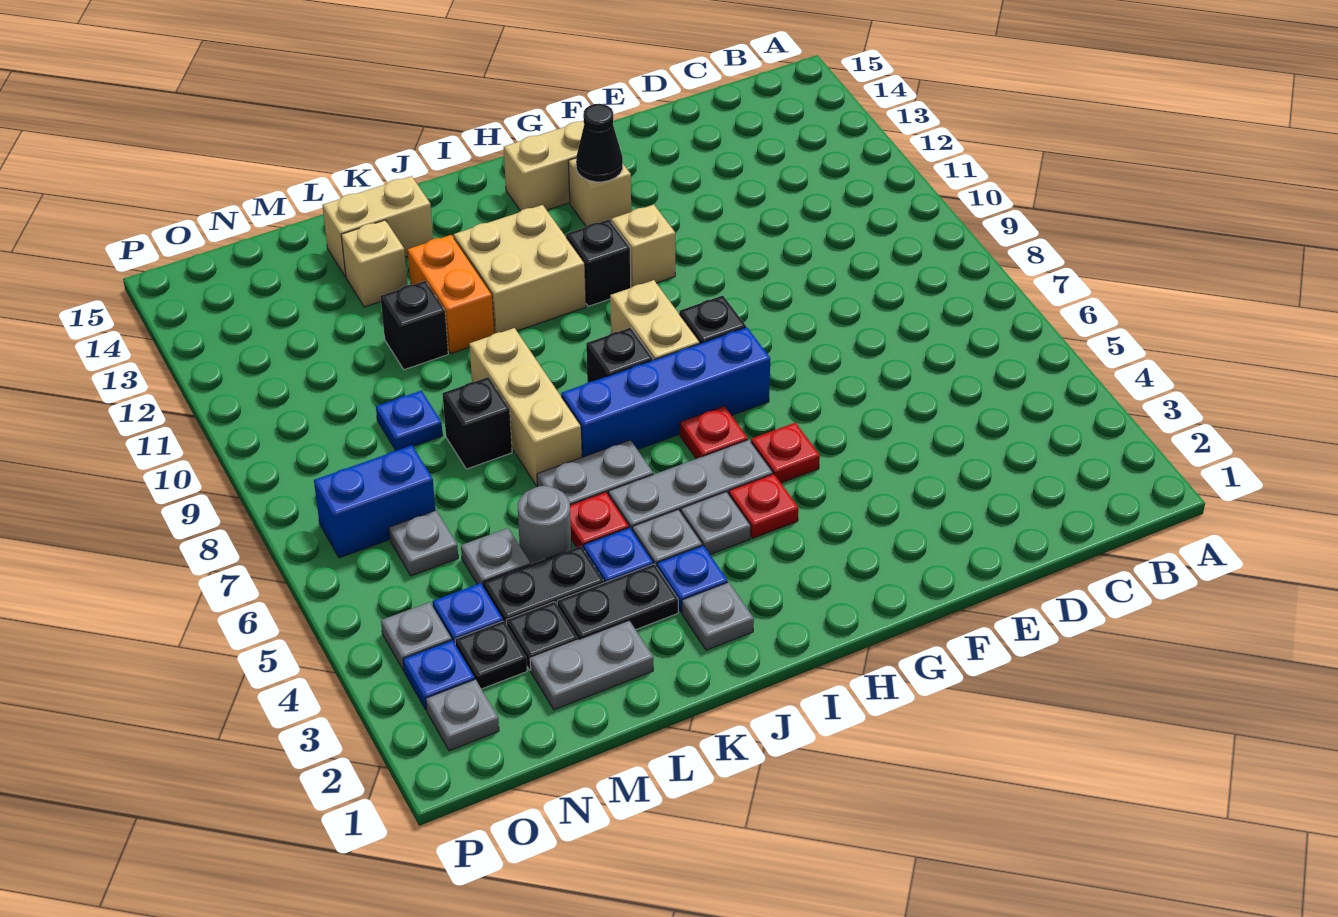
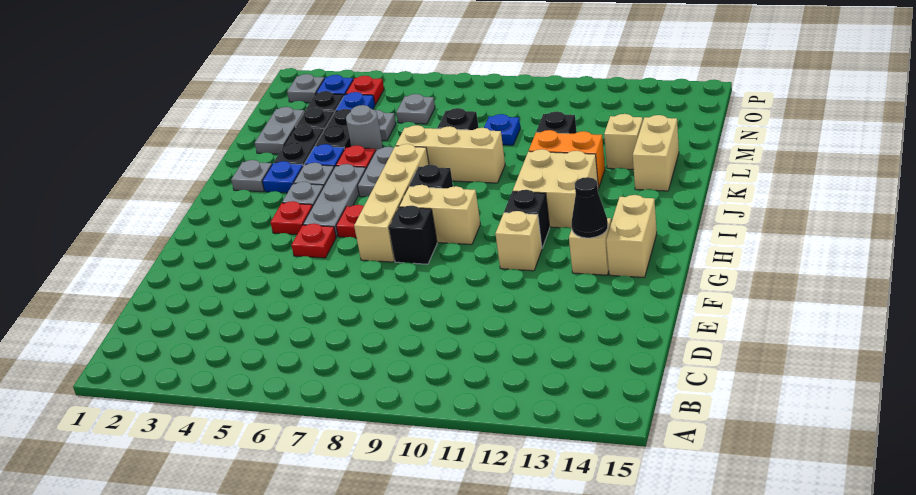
blue brick G7:J7 level 1 -> tan brick G7:J7 level 1
blue brick N7:O7 level 1 -> none
grey plate O4 level 1 -> red plate O4 level 1

